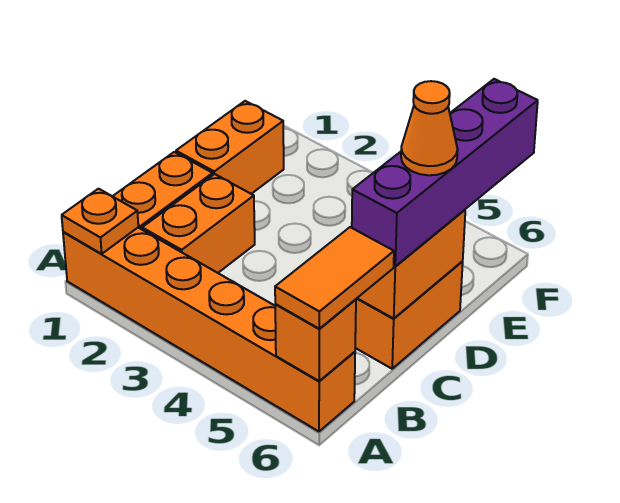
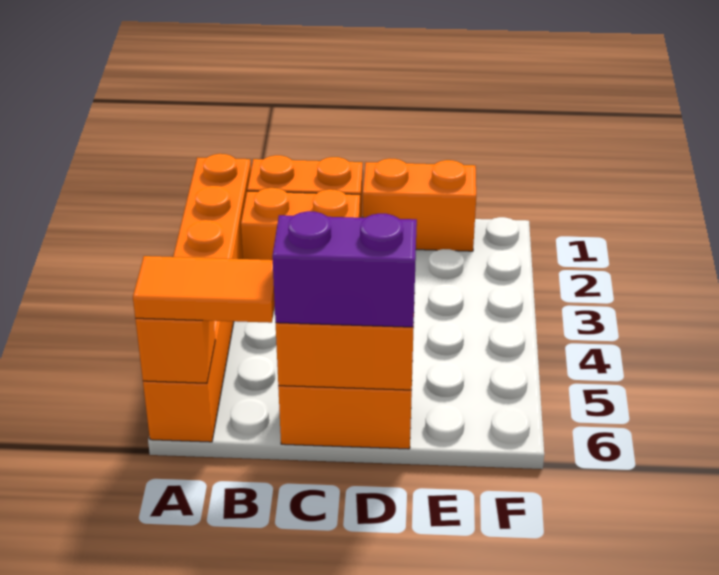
orange plate A1 level 2 -> none
purple brick C6:F6 level 3 -> purple brick C6:D6 level 3
orange cone D6 level 4 -> none

